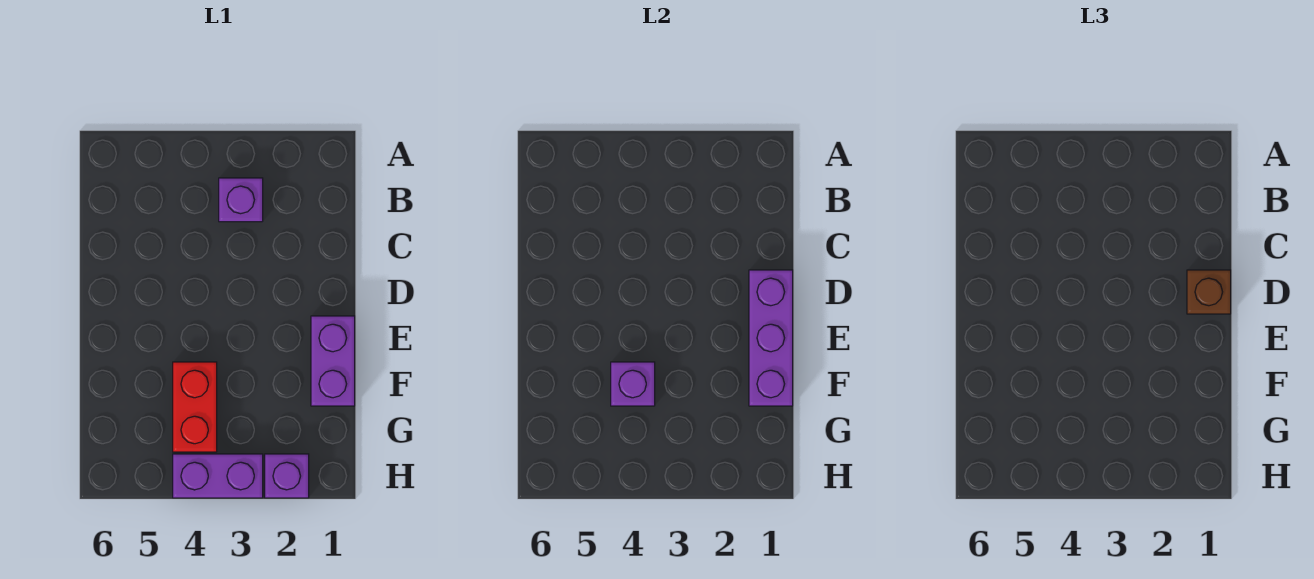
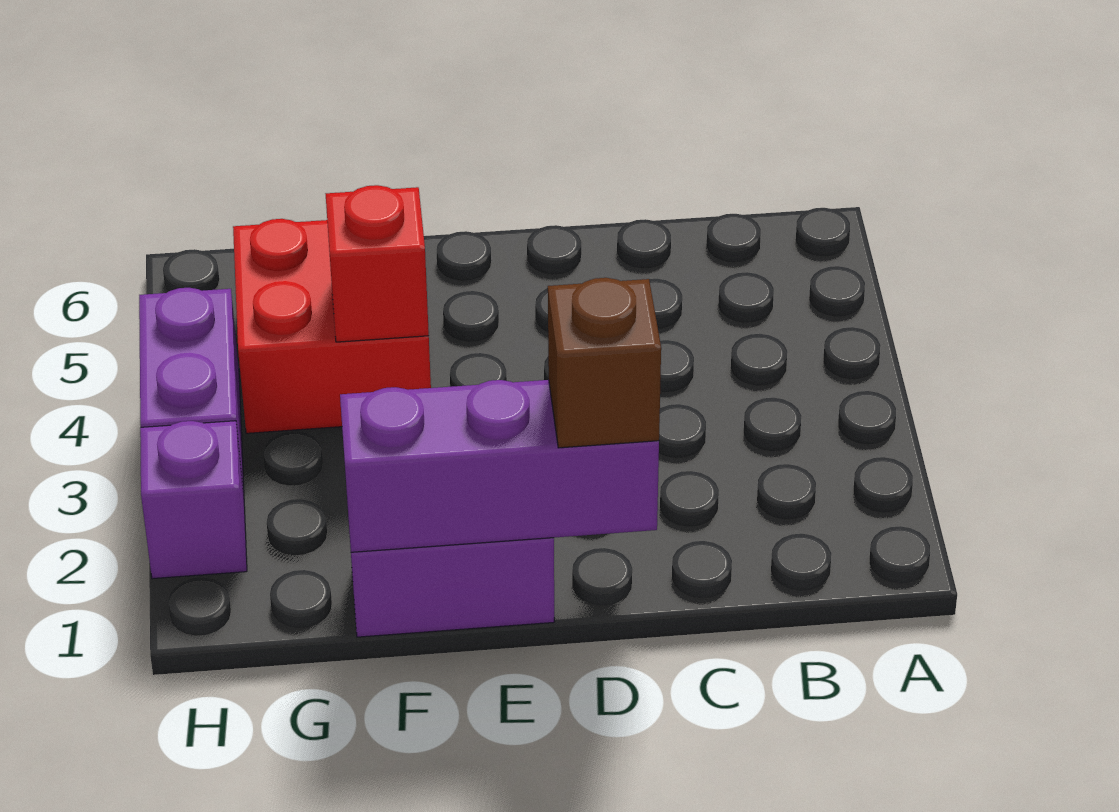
purple brick B3 level 1 -> none
red brick F4:G4 level 1 -> red brick F4:G5 level 1
purple brick F4 level 2 -> red brick F4 level 2

